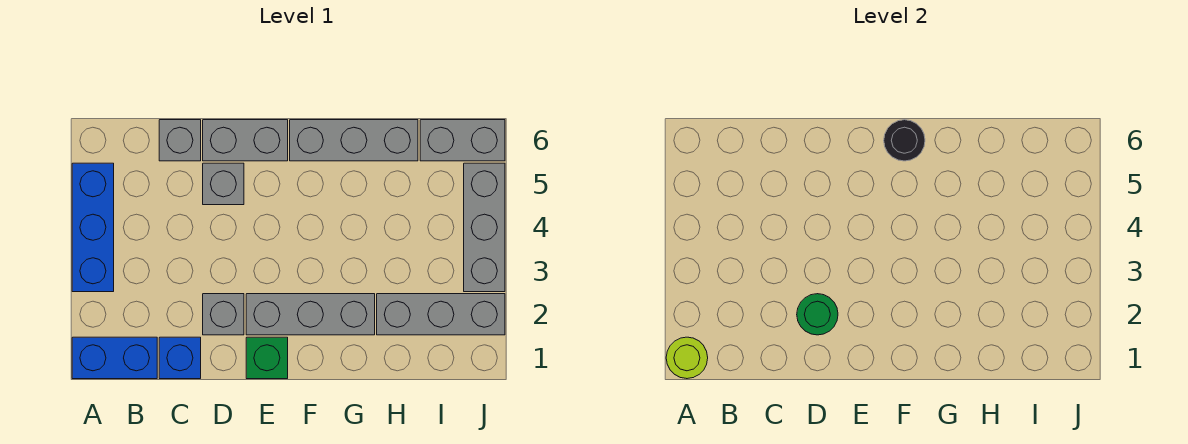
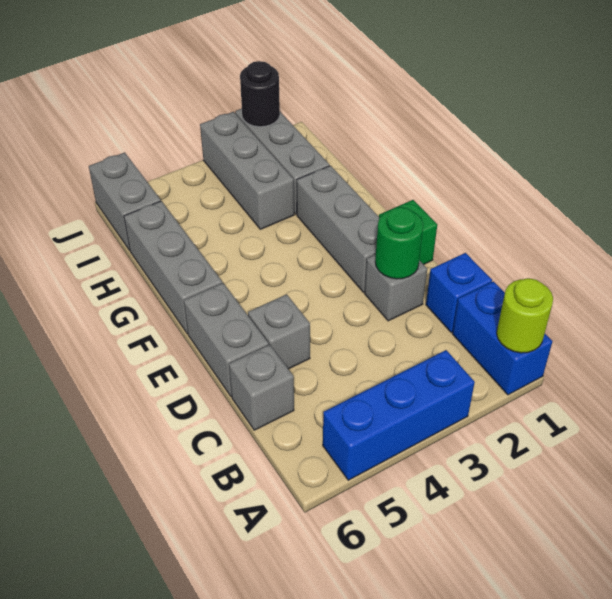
black round brick F6 level 2 -> black round brick J2 level 2
grey brick J3:J5 level 1 -> grey brick H3:J3 level 1

